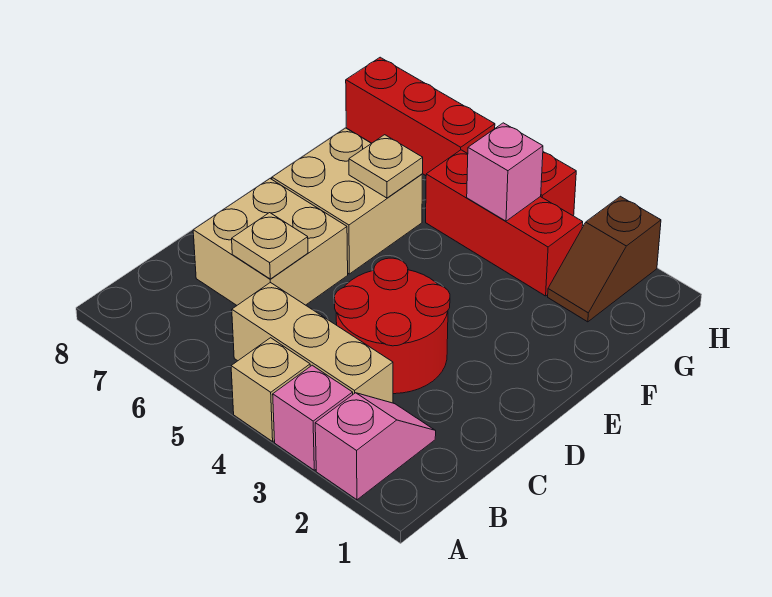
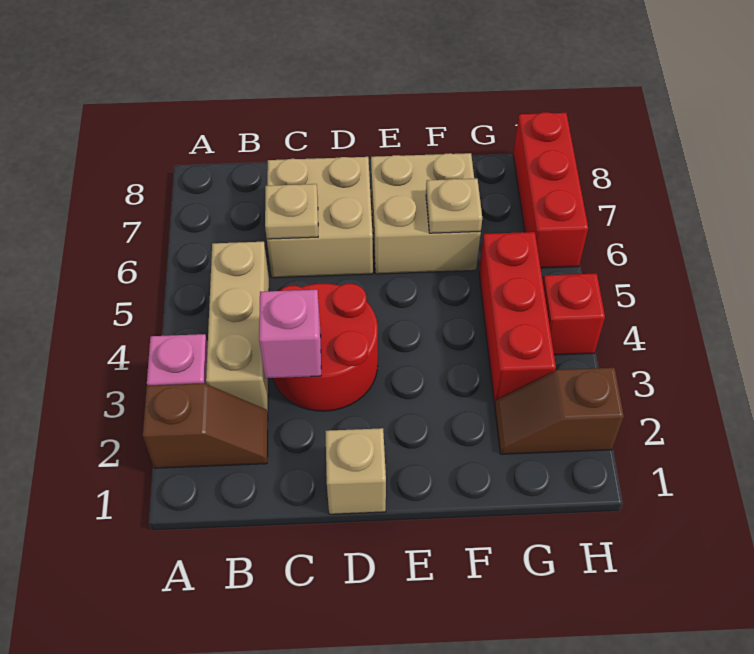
pink slope A2:B2 level 1 top A -> brown slope A2:B2 level 1 top A
tan brick A4 level 1 -> tan brick D1 level 1
pink brick G4 level 2 -> pink brick C3 level 2

